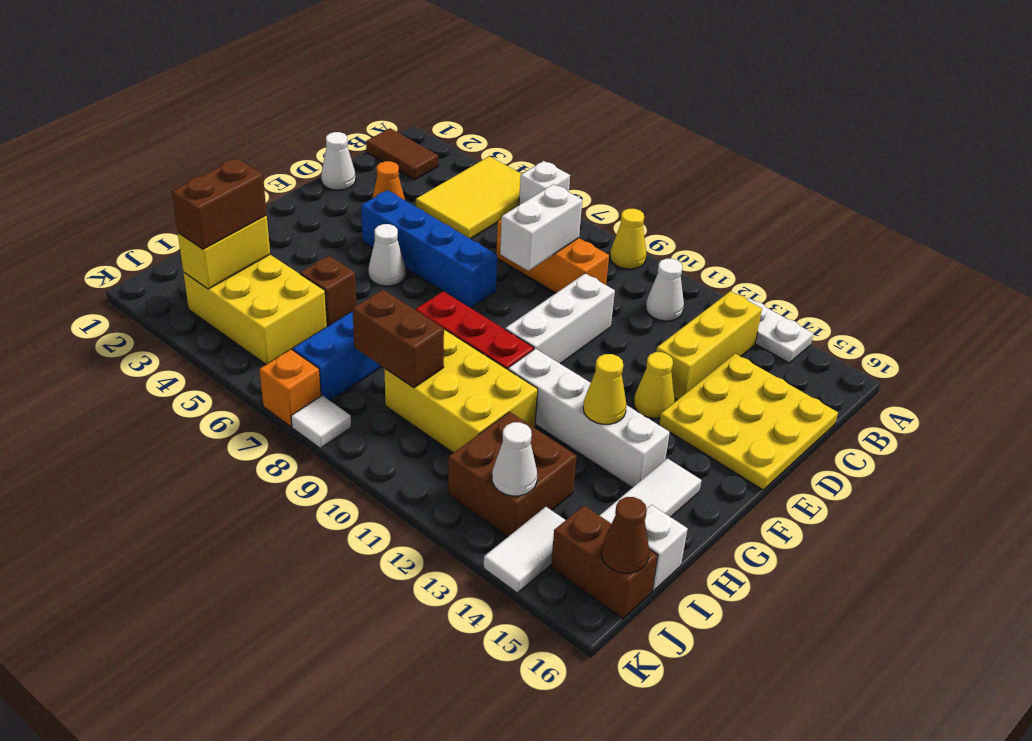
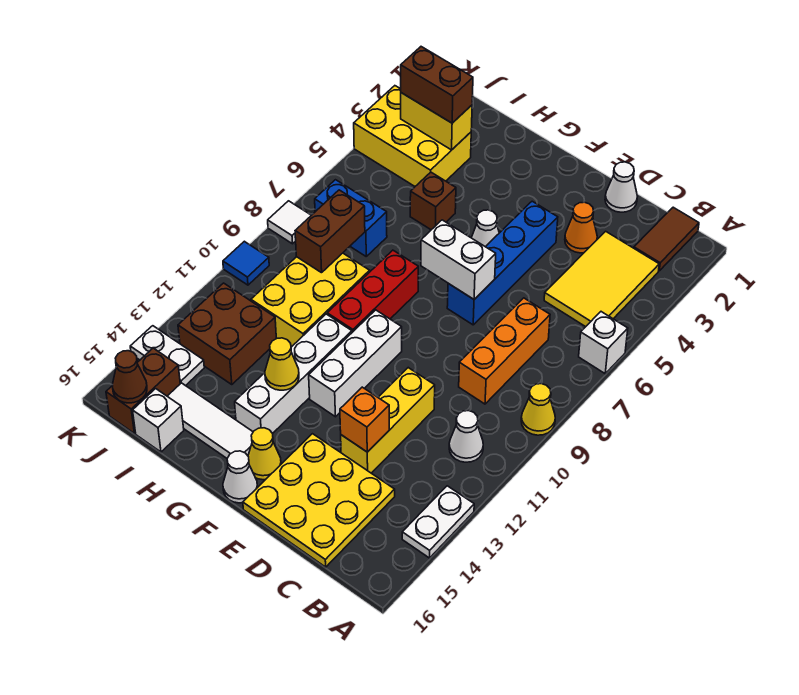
yellow tile A4:C5 level 1 -> yellow tile B3:C5 level 1
yellow brick B13:D13 level 1 -> yellow brick D11:D13 level 1
white brick C8:D8 level 2 -> white brick E7:F7 level 2
white brick D10:F10 level 1 -> white brick F10:F12 level 1
yellow cone E13 level 1 -> yellow cone F15 level 1
yellow brick I3:J5 level 1 -> yellow brick I3:K4 level 1
white cone J13 level 2 -> white cone F16 level 1
white tile J14:K14 level 1 -> white plate J14:K14 level 1
orange brick K7 level 1 -> orange brick D13 level 2
none -> blue tile K10 level 1

